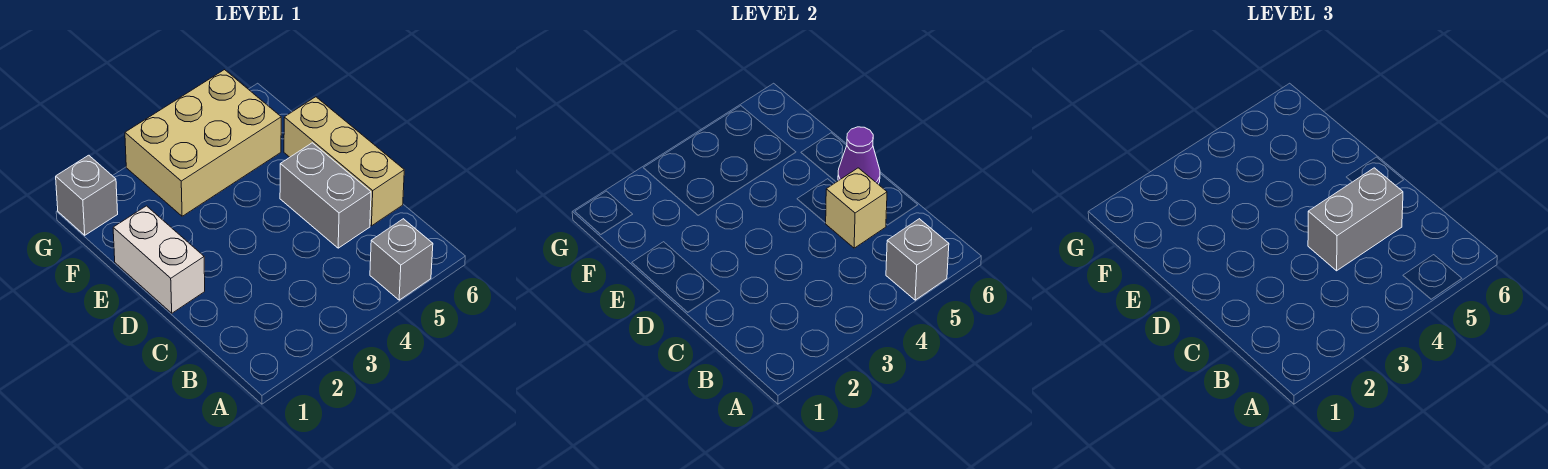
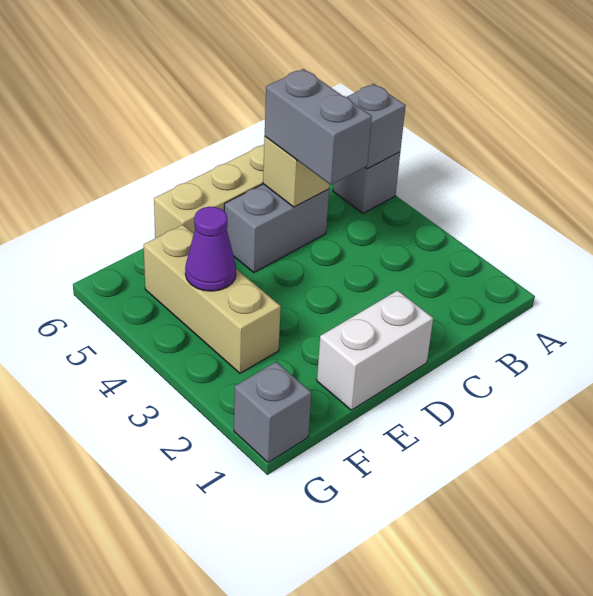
purple cone D6 level 2 -> purple cone F4 level 2
tan brick F3:G5 level 1 -> tan brick F3:F5 level 1

